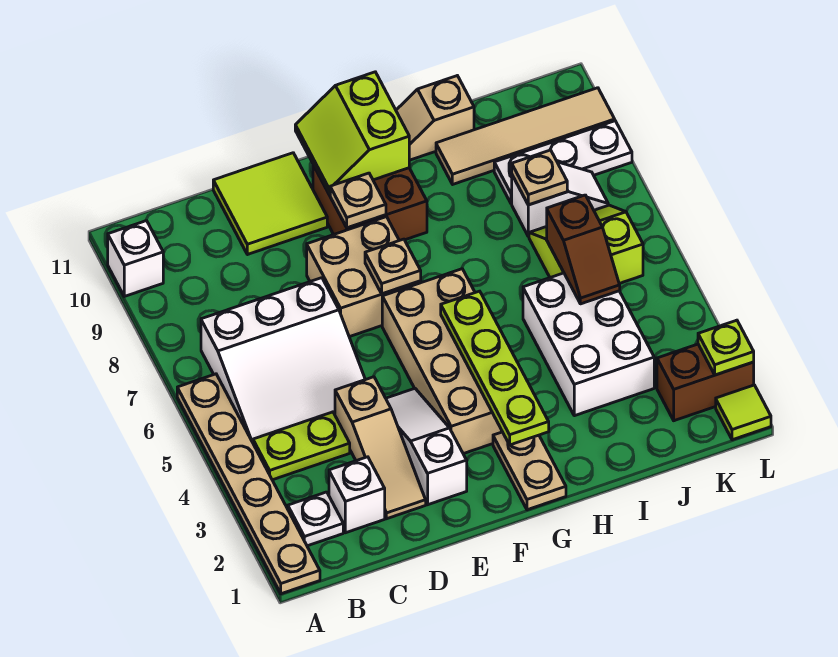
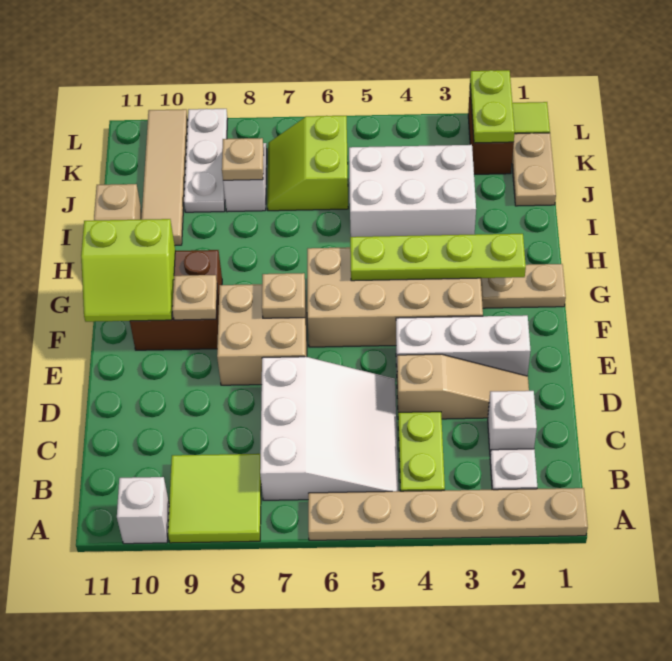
lime tile D10:E11 level 1 -> lime tile A8:B9 level 1
white slope E2:E4 level 1 top 2 -> white brick E2:E4 level 1
none -> tan plate J1:K1 level 1
brown slope J5:J6 level 2 top 6 -> none
lime plate L2 level 2 -> lime plate K2:L2 level 2

